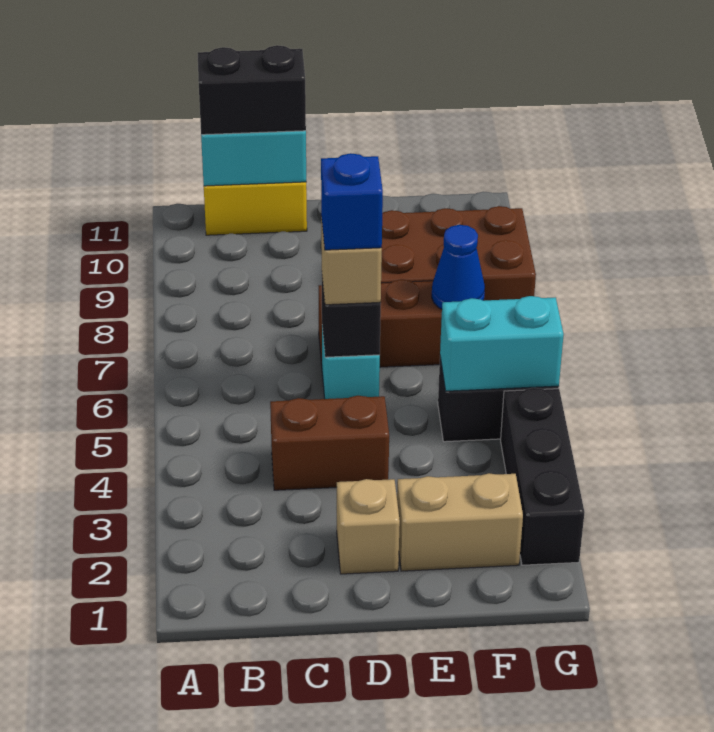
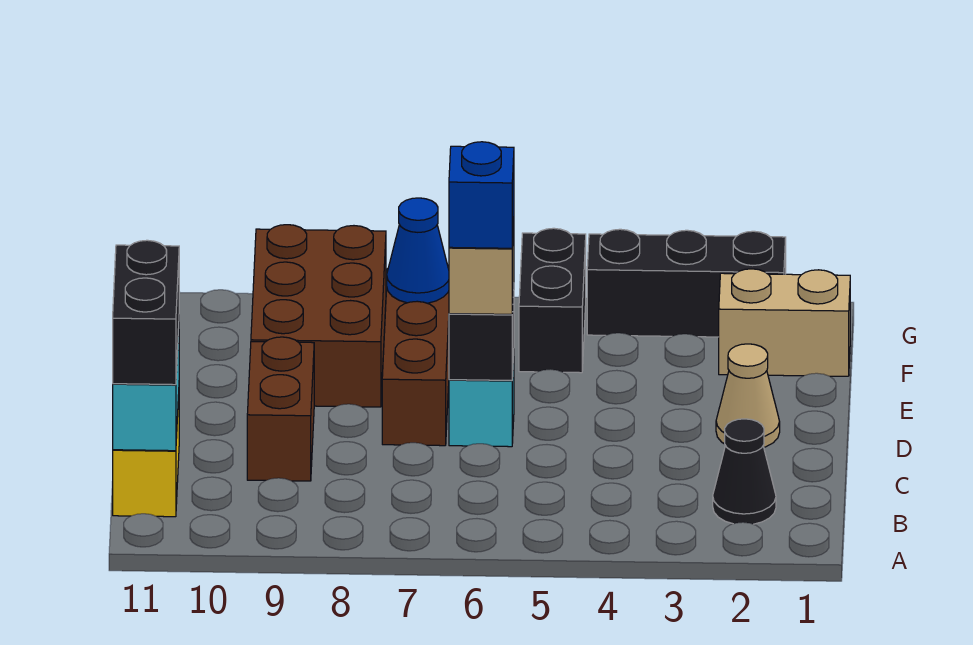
none -> black cone B2 level 1
brown brick C4:D4 level 1 -> brown brick C9:D9 level 1
tan brick D2 level 1 -> tan cone D2 level 1
tan brick E2:F2 level 1 -> tan brick F1:F2 level 1
cyan brick F5:G5 level 2 -> none

